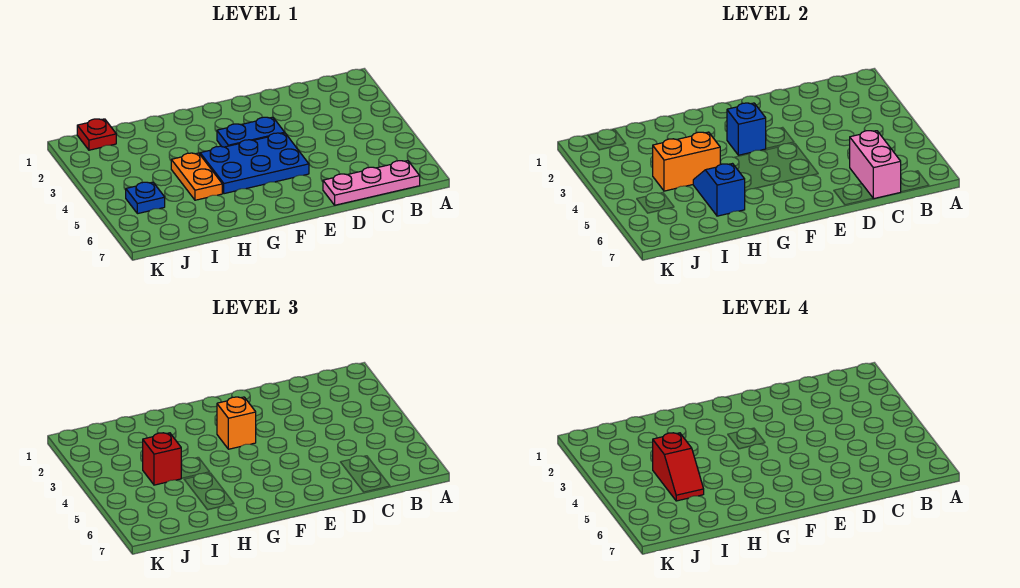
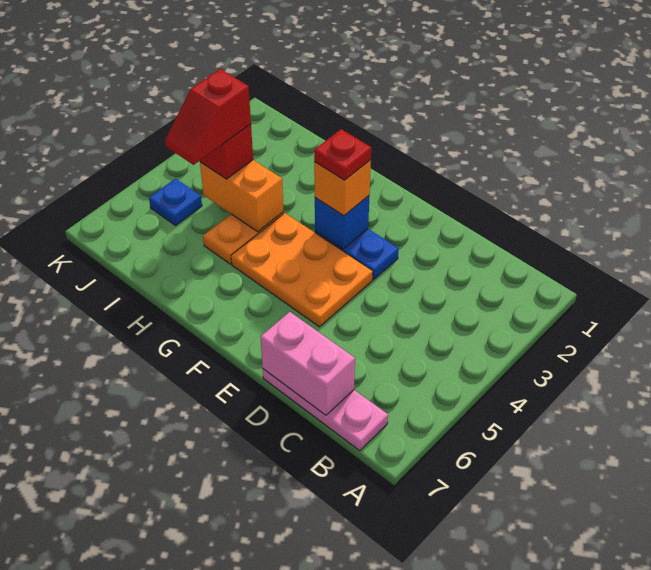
pink brick C6:C7 level 2 -> pink brick C7:D7 level 2
blue plate E4:G5 level 1 -> orange plate E4:G5 level 1
blue slope H5:H6 level 2 top 6 -> none
red plate J1 level 1 -> red plate F3 level 4

